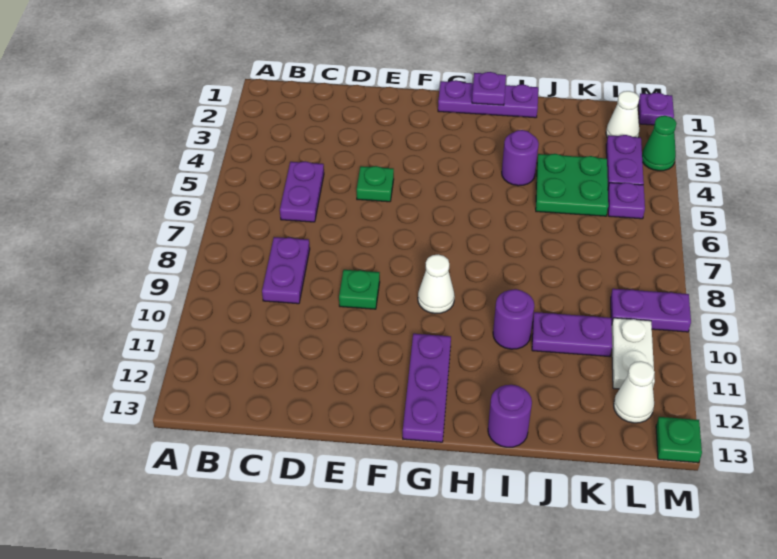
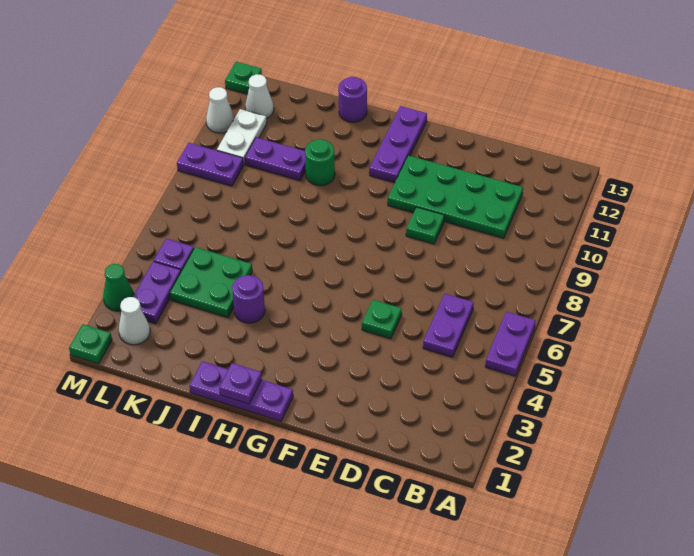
purple plate C8:C9 level 1 -> purple plate A5:A6 level 1
none -> green plate C10:F11 level 1
white cone G9 level 1 -> white cone M11 level 1
purple round brick I10 level 1 -> green round brick I10 level 1
purple plate M1 level 1 -> green plate M1 level 1

